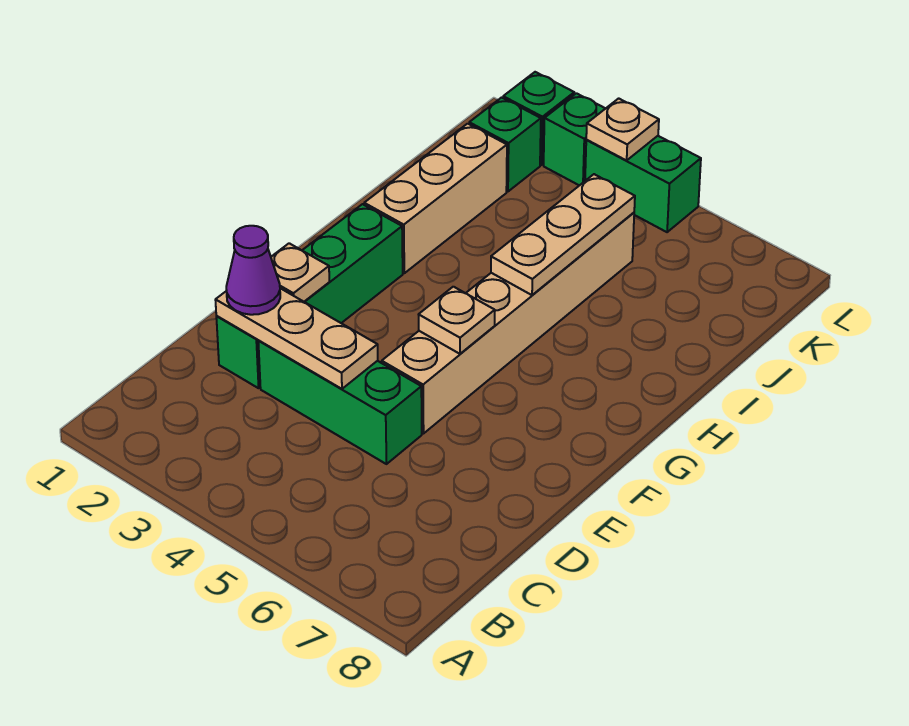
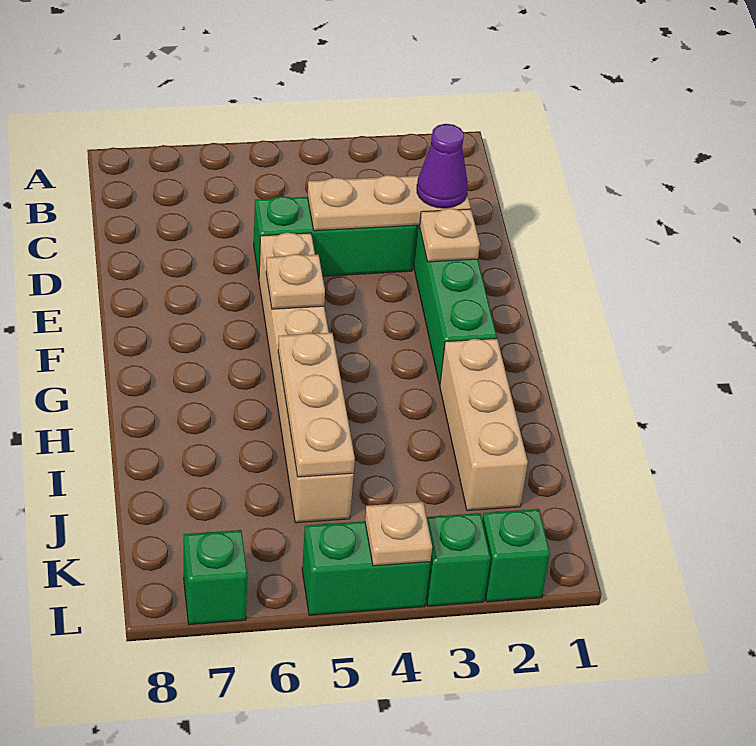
green brick K2 level 1 -> green brick L7 level 1

